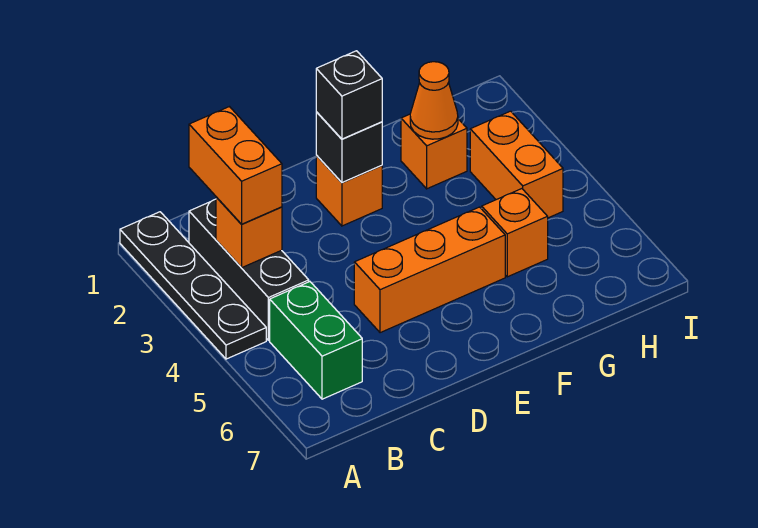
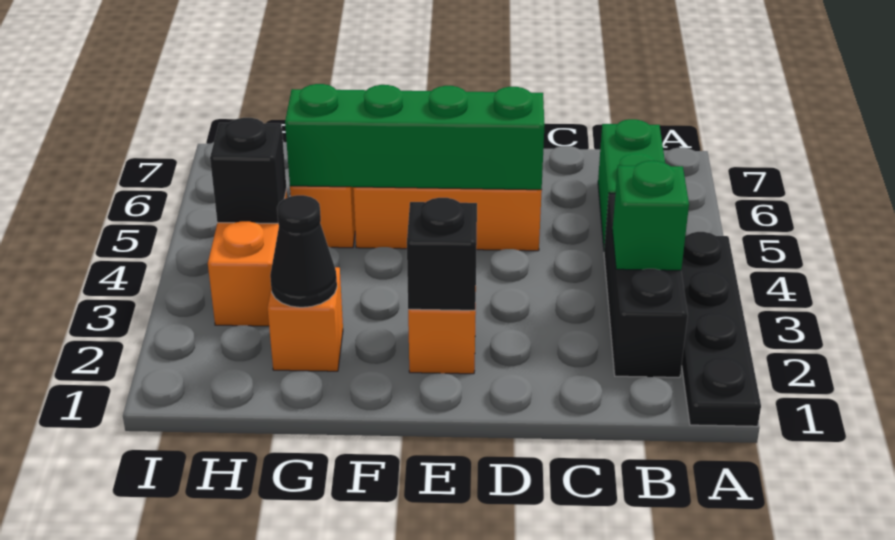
orange brick B2:B3 level 3 -> none
orange brick B3 level 2 -> green brick B3 level 2
none -> green brick D5:G5 level 2
black brick E2 level 3 -> black brick H4 level 2
orange cone G2 level 2 -> black cone G2 level 2

